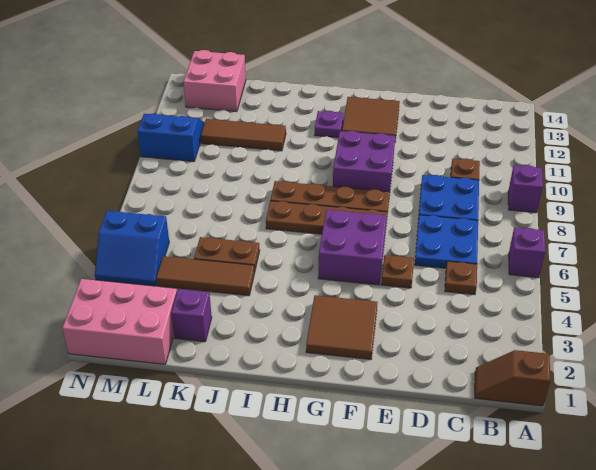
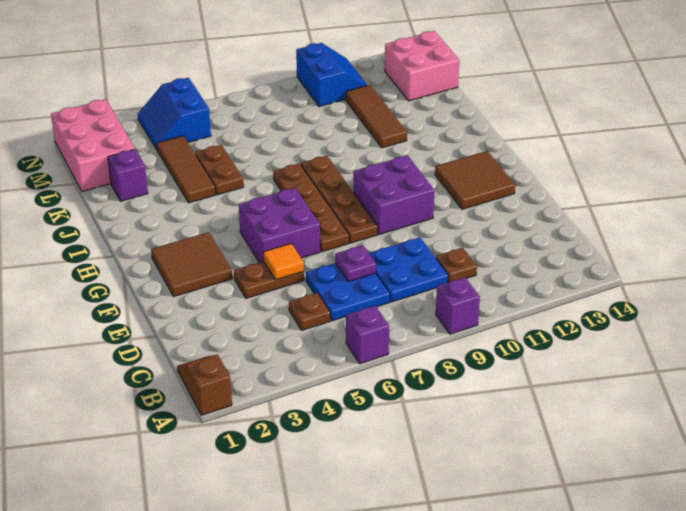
brown plate E5 level 1 -> brown plate E4:E5 level 1
none -> orange tile E5 level 2
purple plate H12 level 1 -> purple plate D7 level 2

